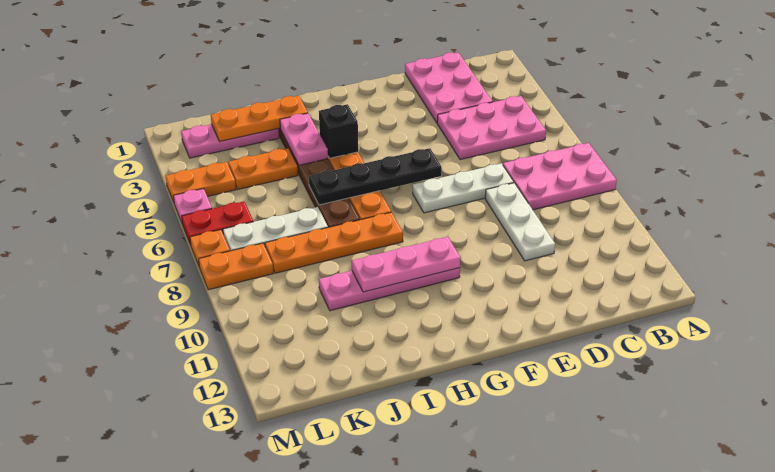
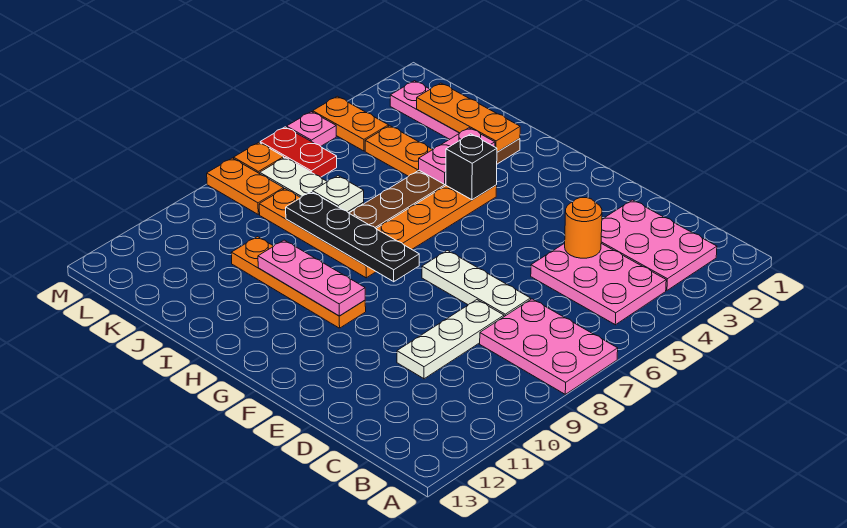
pink plate C1:D3 level 1 -> pink plate B2:D3 level 1
none -> orange round brick D4 level 2
black plate F6:I6 level 2 -> black plate G8:J8 level 2
pink plate G10:J10 level 1 -> orange plate G10:J10 level 1
none -> white plate J7 level 2

